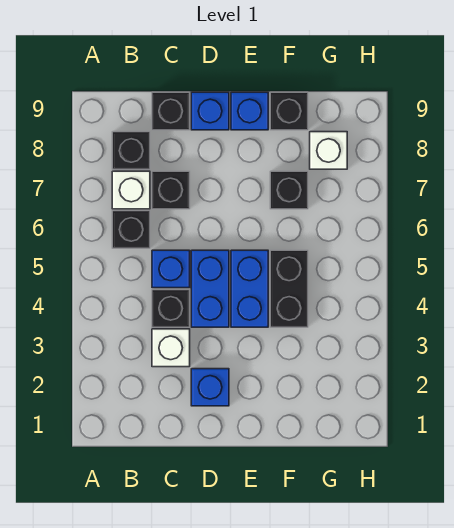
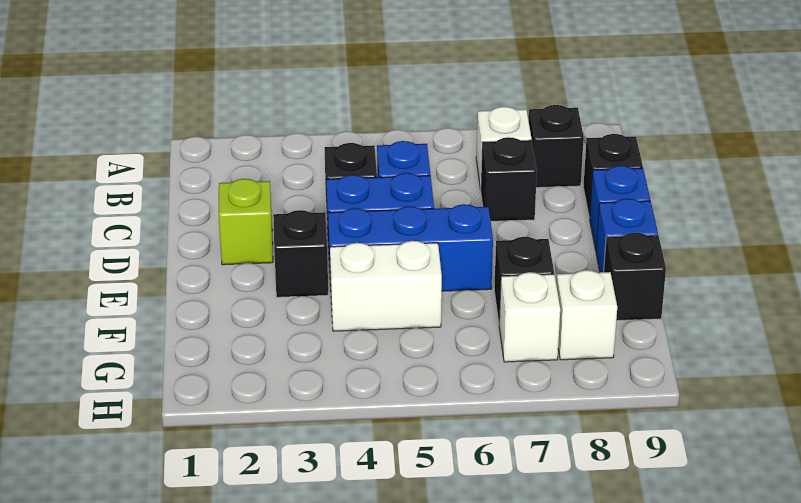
black brick B6 level 1 -> black brick E3 level 1
white brick C3 level 1 -> white brick G7 level 1
blue brick D2 level 1 -> lime brick D2 level 1
blue brick E4:E5 level 1 -> blue brick E4:E6 level 1
black brick F4:F5 level 1 -> white brick F4:F5 level 1

